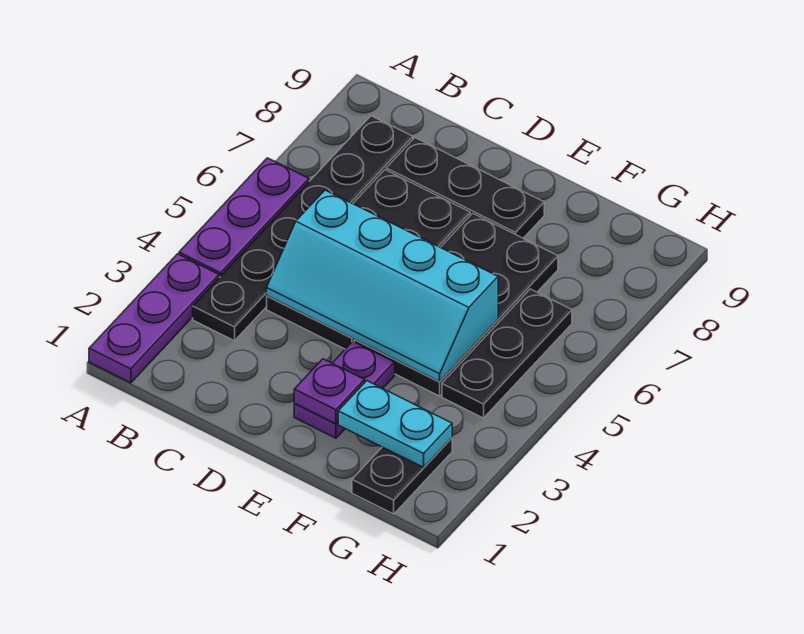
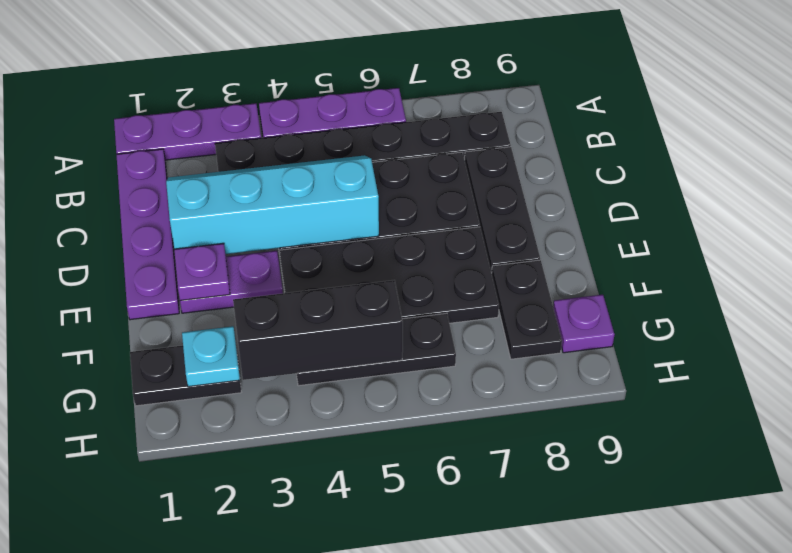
none -> purple plate B1:E1 level 1
cyan slope C4:F5 level 2 top 5 -> cyan slope C2:D5 level 2 top D
cyan plate F2:G2 level 2 -> cyan plate G2 level 2
none -> black plate F8:G8 level 1
none -> black brick G3:G5 level 2
none -> purple plate G9 level 1

